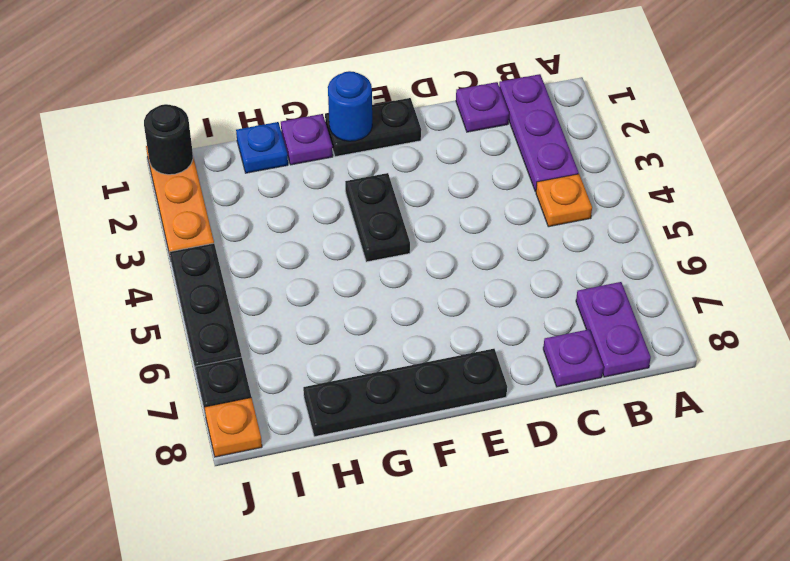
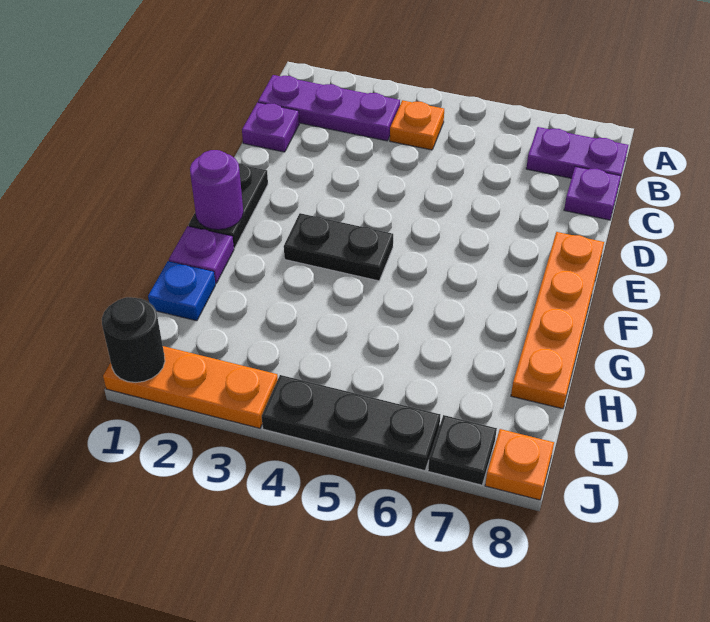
black plate E8:H8 level 1 -> orange plate E8:H8 level 1
blue round brick F1 level 2 -> purple round brick F1 level 2

